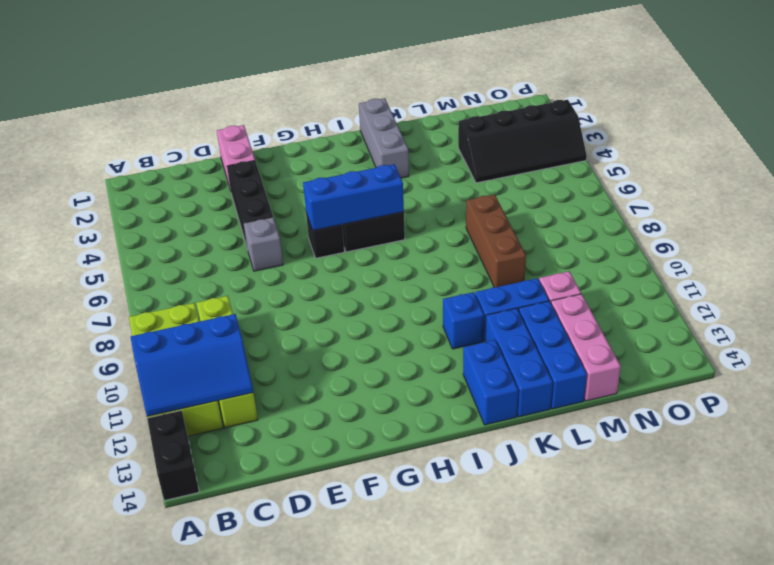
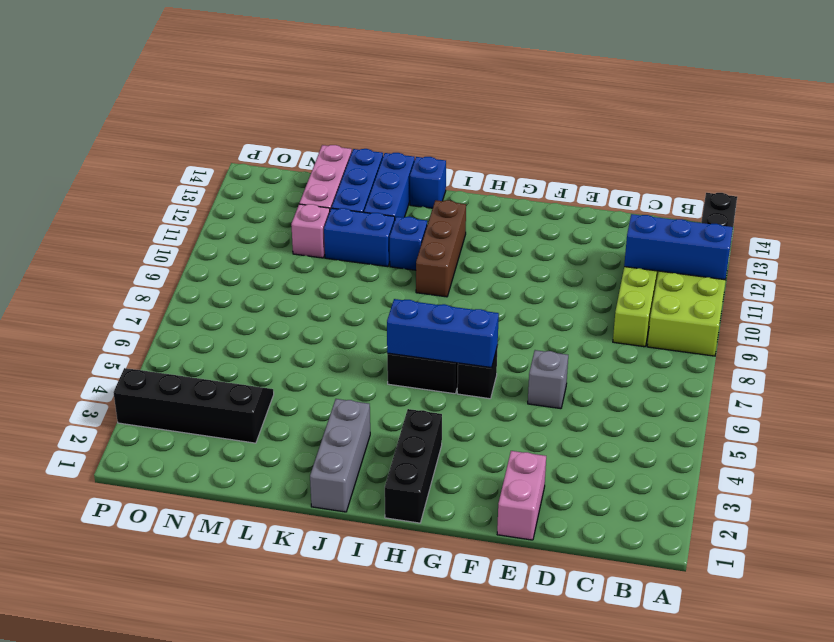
black brick E3:E5 level 1 -> black brick H1:H3 level 1
blue brick J13:J14 level 1 -> blue brick J14 level 1
brown brick L7:L9 level 1 -> brown brick I10:I12 level 1

